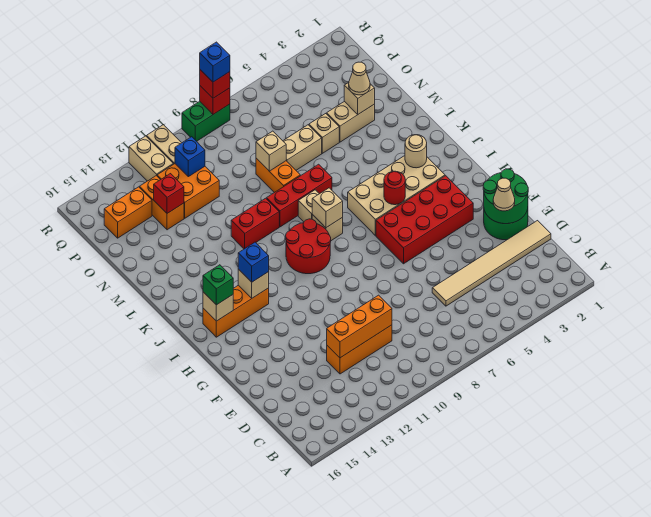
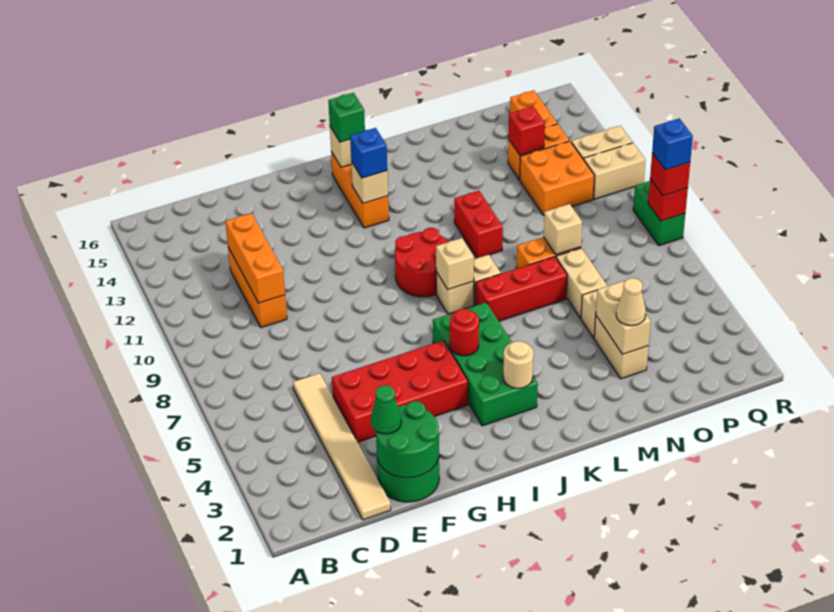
tan cone E2 level 3 -> green cone E2 level 3
red brick G3:H6 level 1 -> red brick E4:H5 level 1
tan brick I3:J6 level 1 -> green brick I3:J6 level 1
red brick L7:L9 level 1 -> red brick K7:M7 level 1
tan brick N3 level 2 -> tan brick N3:N4 level 2
blue brick P11 level 2 -> none

